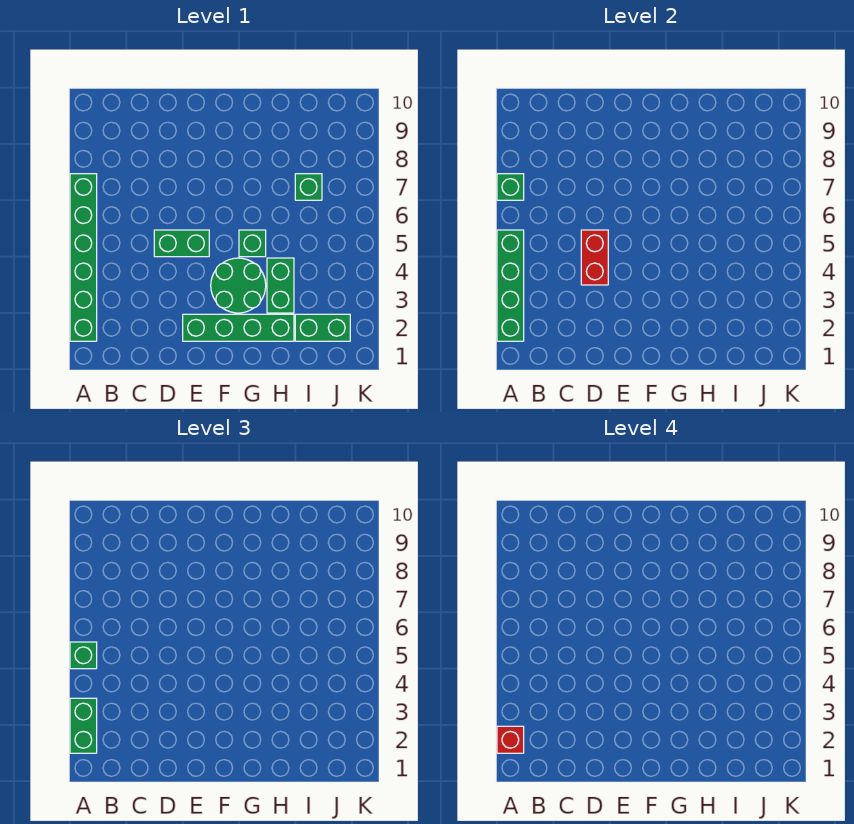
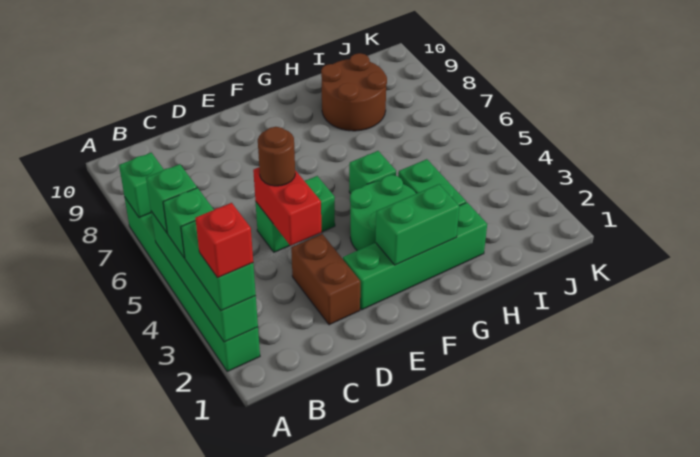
none -> brown brick D2:D3 level 1
none -> brown round brick D5 level 3
none -> brown round brick H8:I9 level 1
green brick I2:J2 level 1 -> green brick F2:G2 level 2
green brick I7 level 1 -> green brick A4 level 3

